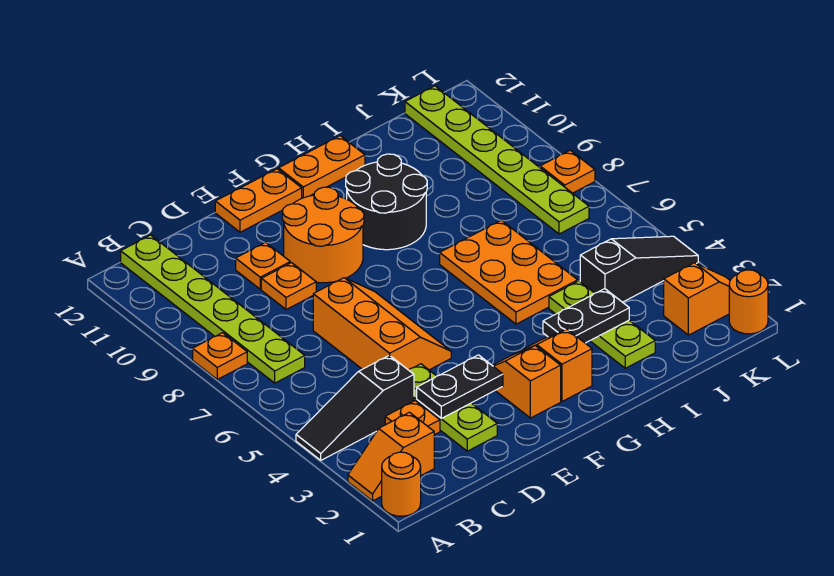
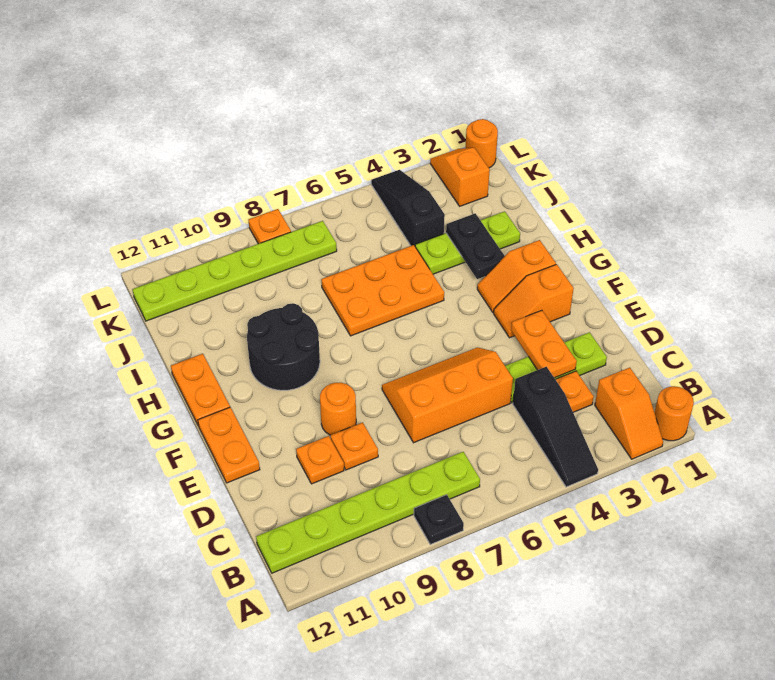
orange plate A8 level 1 -> black plate A8 level 1
black plate D3:E3 level 2 -> orange plate D3:E3 level 2
orange round brick E9:F10 level 1 -> orange round brick E9 level 1

